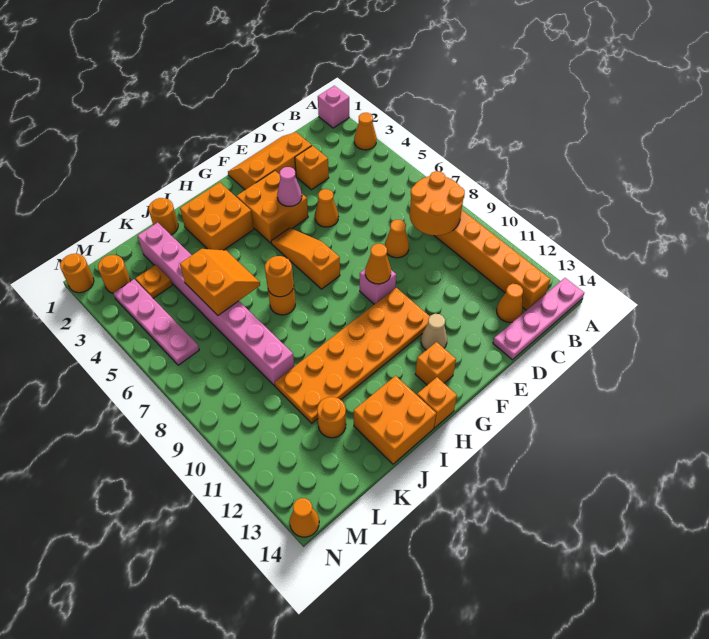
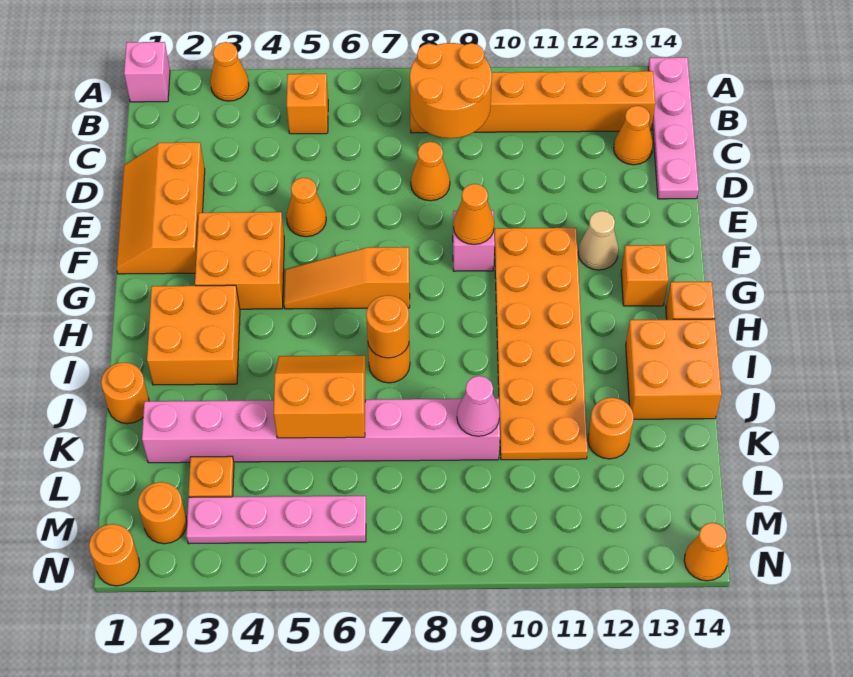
orange brick D3 level 1 -> orange brick B5 level 1
pink cone F4 level 2 -> pink cone K9 level 2

